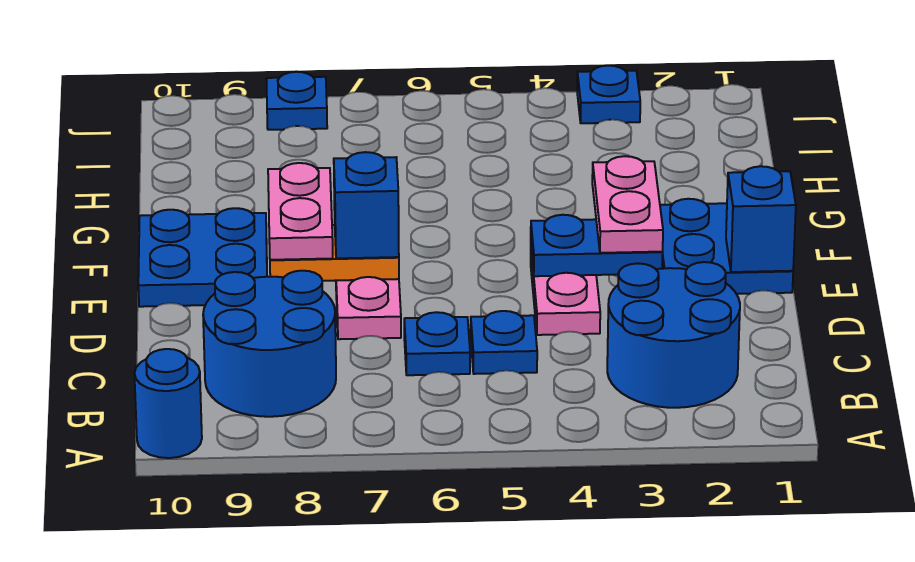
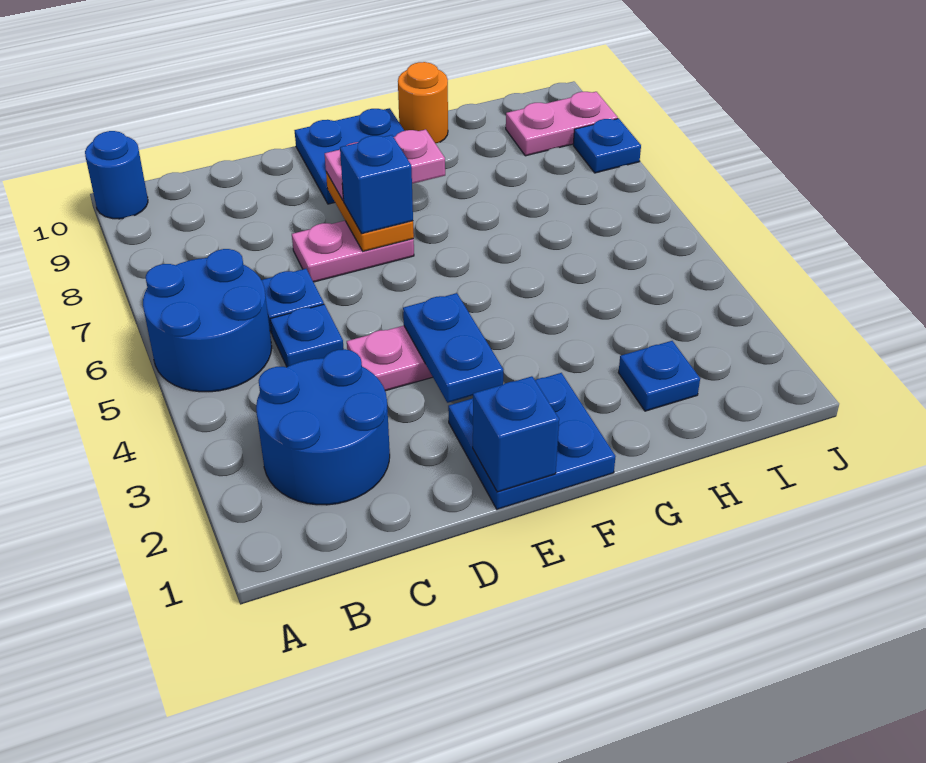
blue round brick B8:C9 level 1 -> blue round brick A5:B6 level 1
pink plate E3:F3 level 3 -> pink plate I9:J9 level 1
none -> orange round brick G10 level 1
blue plate J3 level 1 -> blue plate H2 level 1

